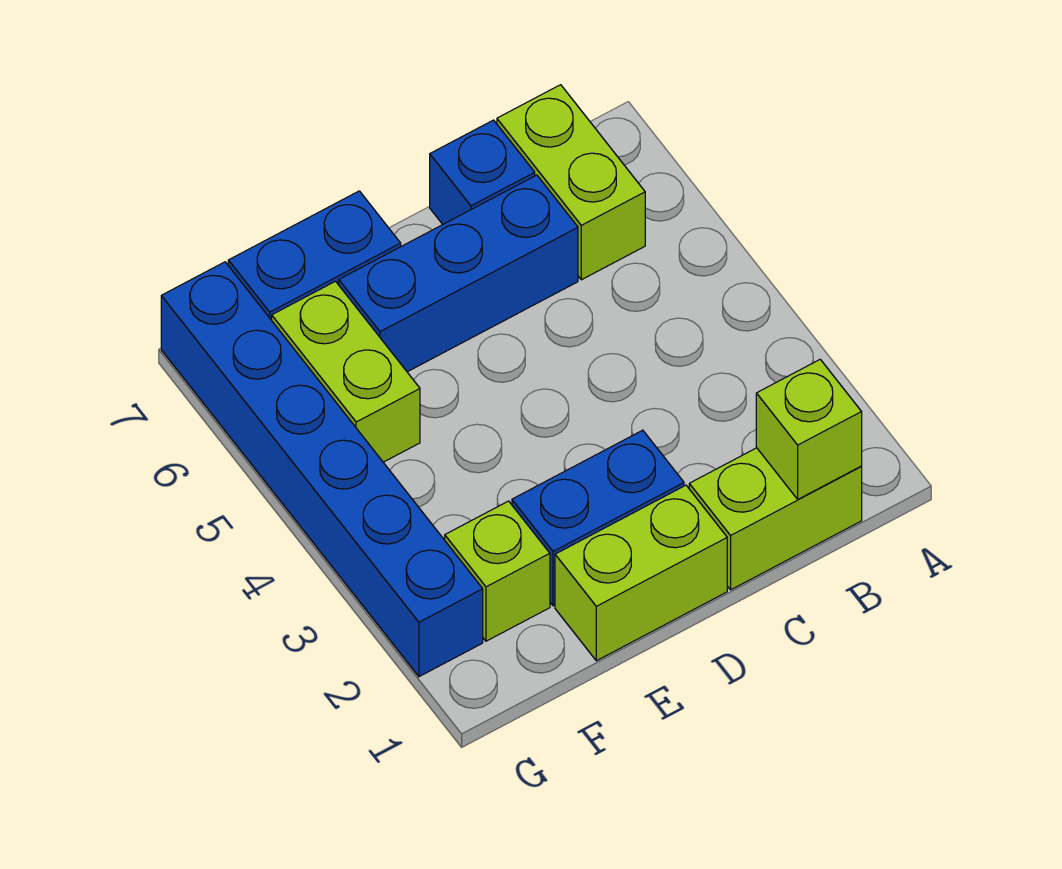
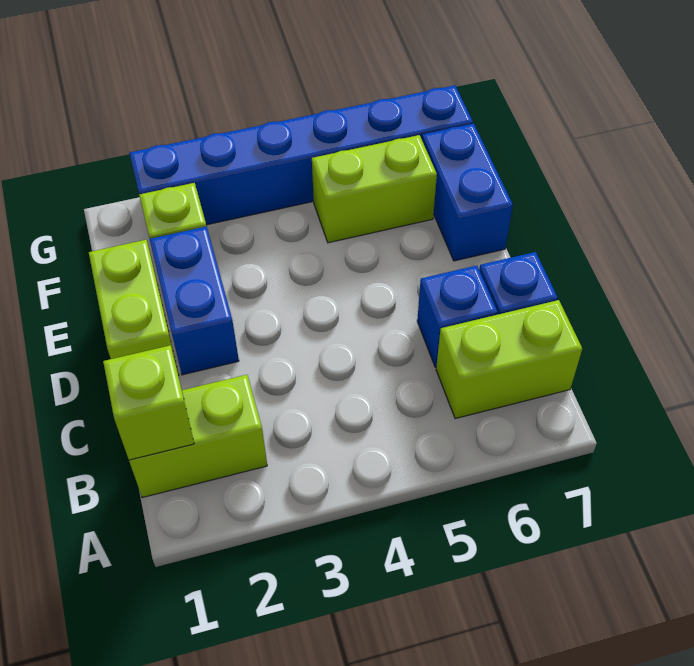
lime brick B1:C1 level 1 -> lime brick B1:B2 level 1
blue brick C6:E6 level 1 -> blue brick C6 level 1

